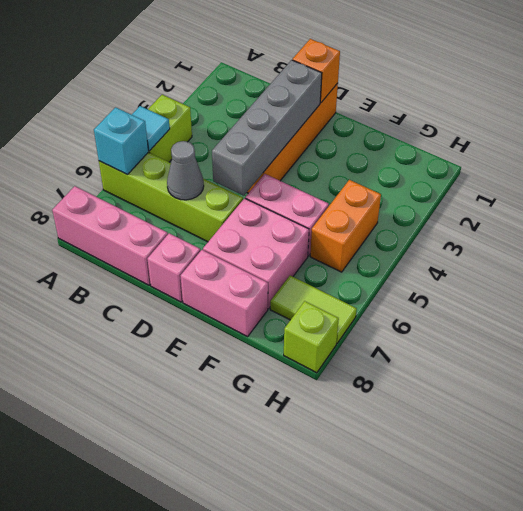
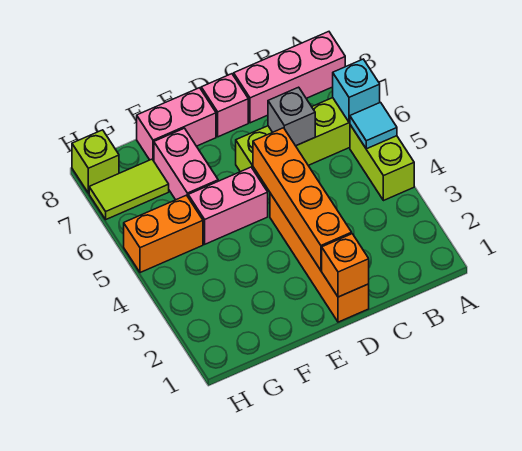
grey cone C6 level 2 -> grey brick C6 level 2
grey brick D2:D5 level 2 -> orange brick D2:D5 level 2
pink brick E6:F7 level 1 -> pink brick F6:F7 level 1
orange brick G4:G5 level 1 -> orange brick G5:H5 level 1

